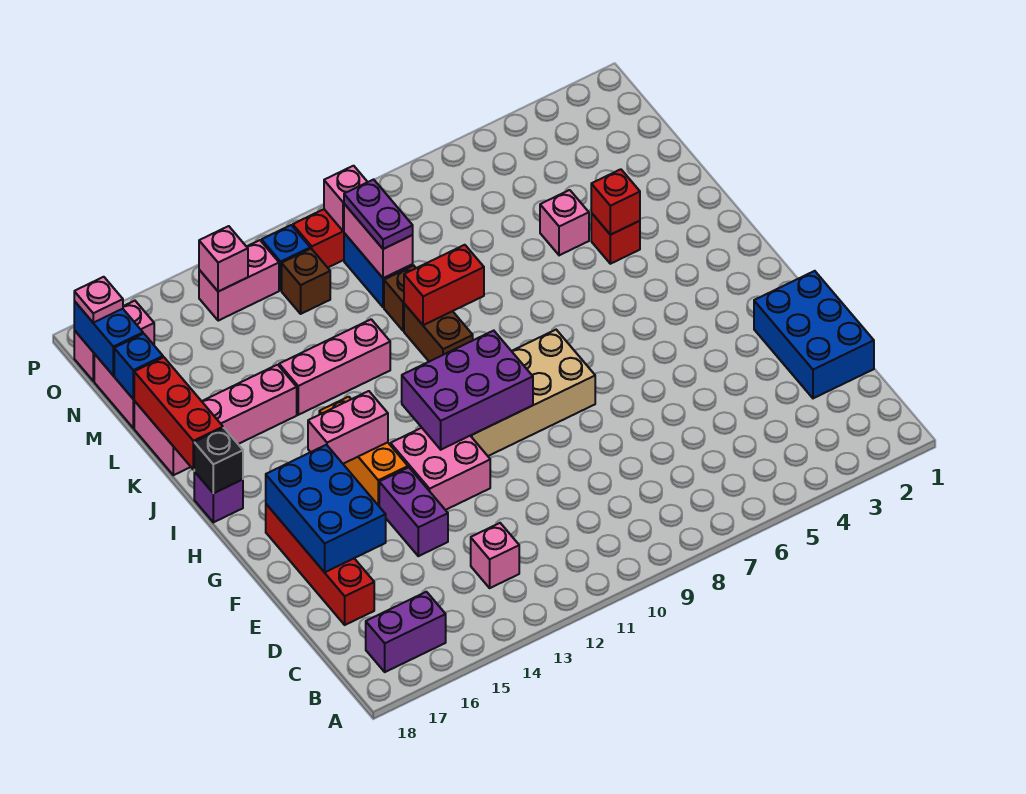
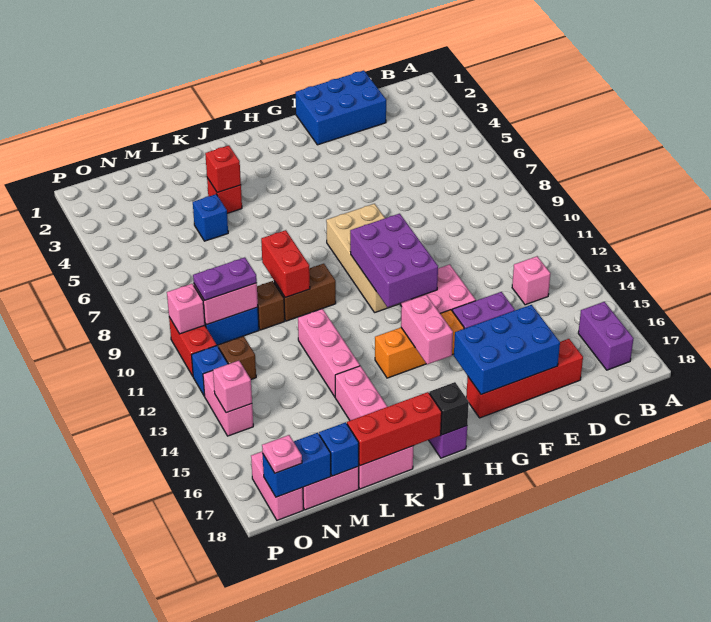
pink brick L5 level 1 -> blue brick L5 level 1

